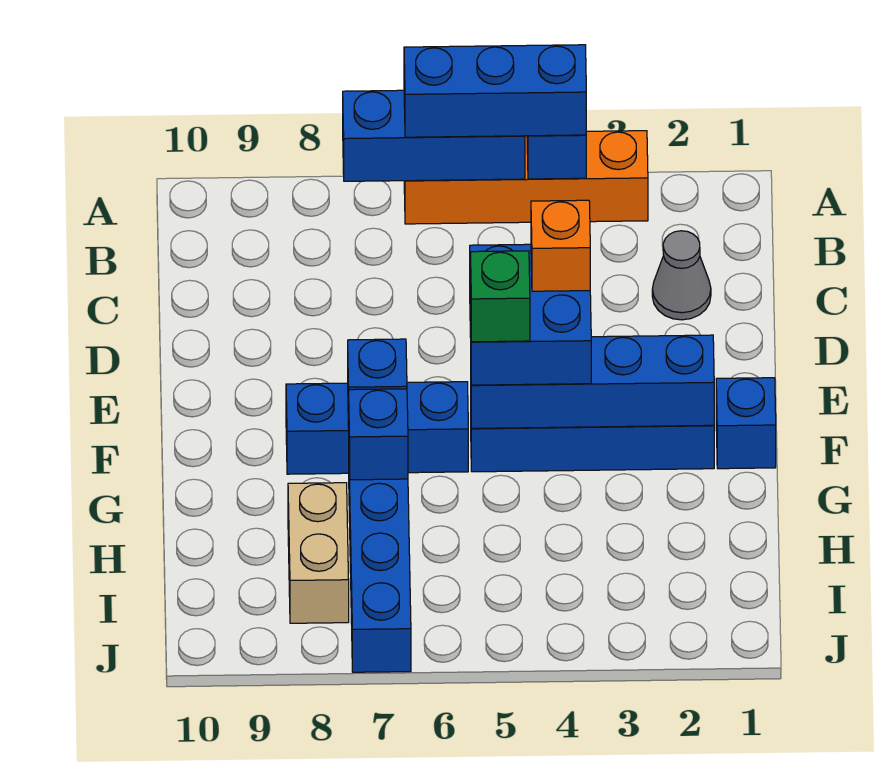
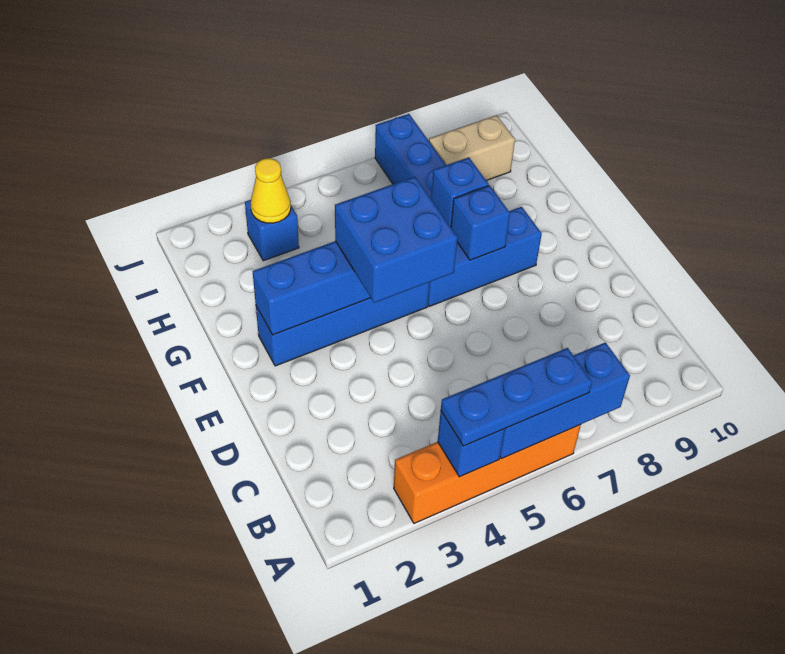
blue brick A4:A6 level 3 -> blue plate A4:A6 level 3
grey cone C2 level 1 -> none
orange brick E4 level 4 -> none
blue brick F1 level 1 -> blue brick I3 level 1
green brick F5 level 4 -> none
tan brick H8:I8 level 1 -> tan brick I8:I9 level 1
none -> yellow cone I3 level 2

